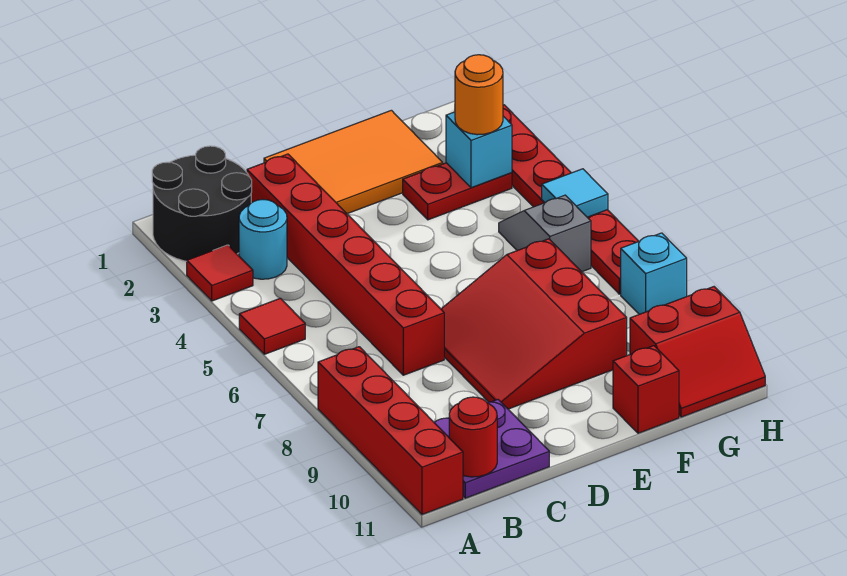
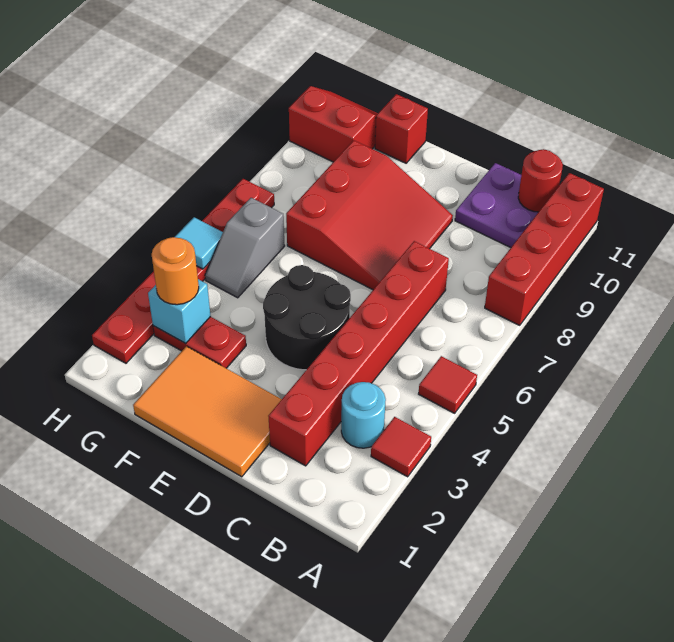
black round brick A1:B2 level 1 -> black round brick D4:E5 level 1
cyan brick H8 level 1 -> none

